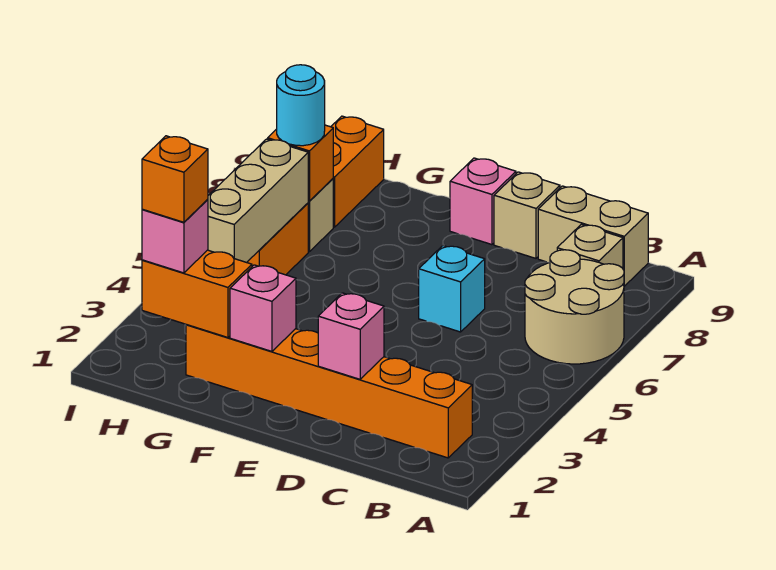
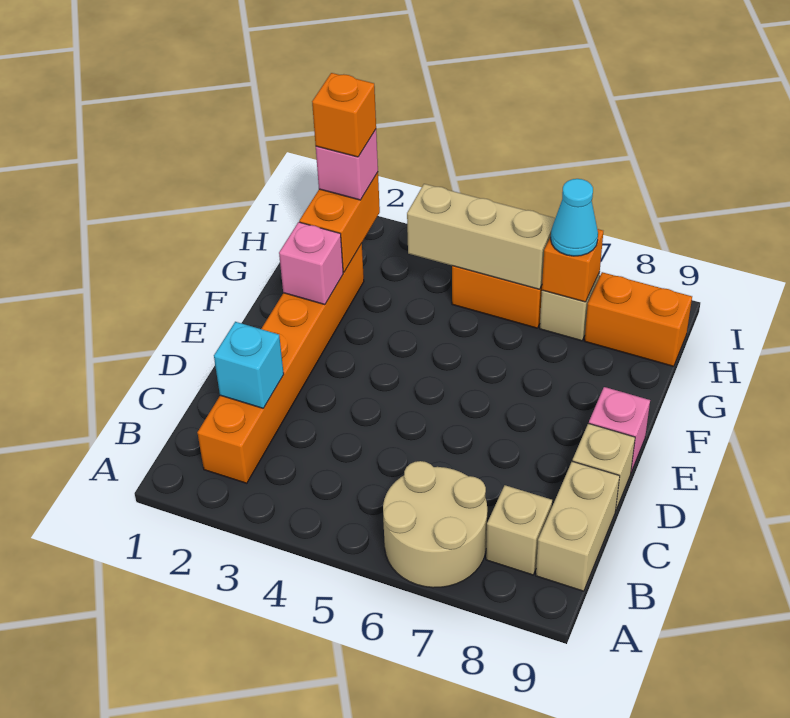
pink brick D2 level 2 -> none
cyan brick D6 level 1 -> cyan brick C2 level 2
cyan round brick H7 level 3 -> cyan cone H7 level 3

